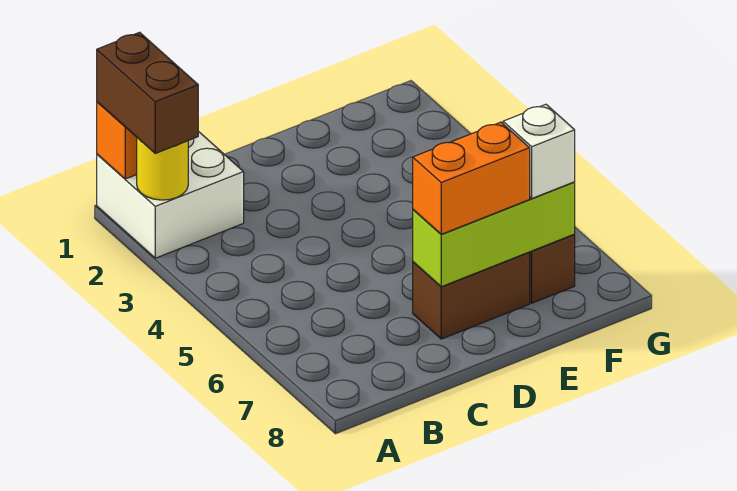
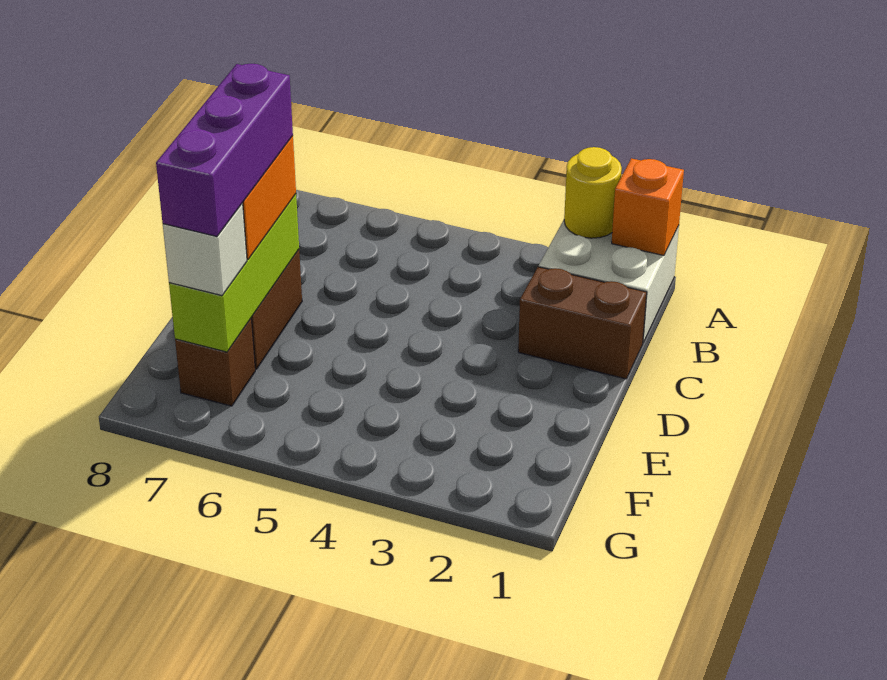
brown brick A1:A2 level 3 -> brown brick C1:C2 level 1
none -> purple brick D7:F7 level 4

